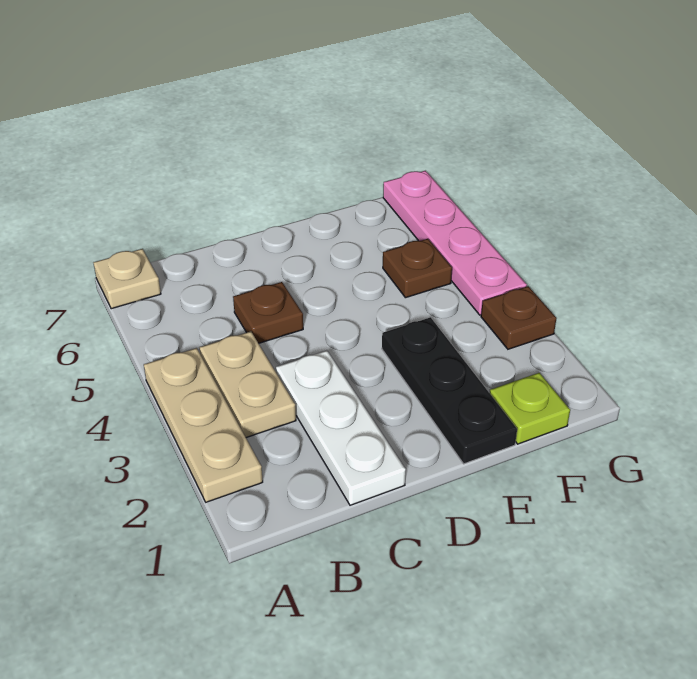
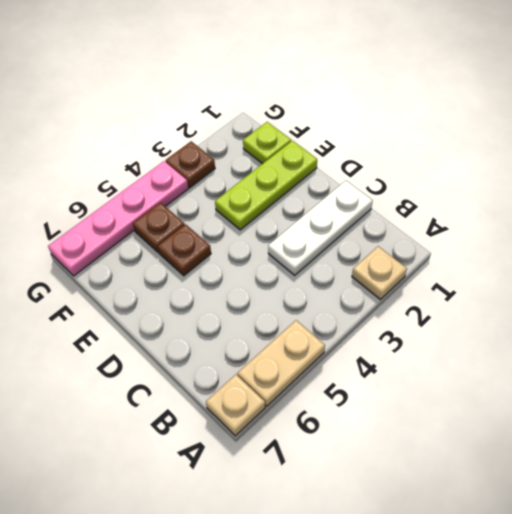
tan plate A2:A4 level 1 -> tan plate A2 level 1
tan plate B3:B4 level 1 -> tan plate A5:A6 level 1
brown plate C5 level 1 -> brown plate E5 level 1
black plate E1:E3 level 1 -> lime plate E1:E3 level 1

